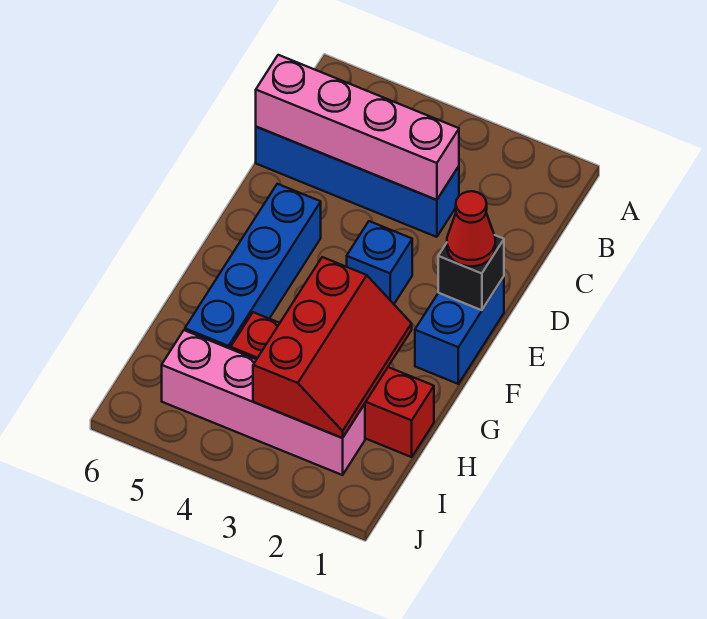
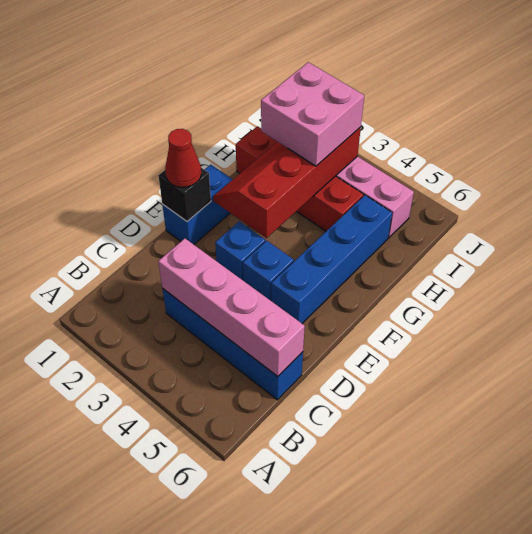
none -> blue brick E4 level 1
red slope G2:I3 level 2 top 3 -> red slope F2:I3 level 2 top 3
none -> pink brick H2:I3 level 3

